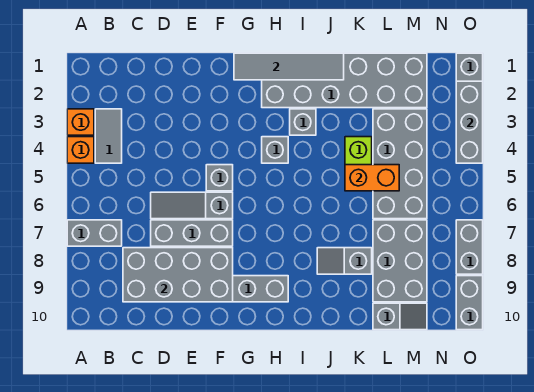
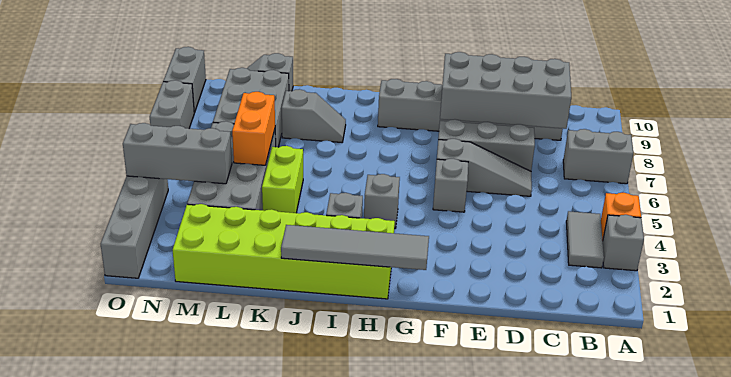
orange brick A3 level 1 -> grey brick A3 level 1
grey brick H1:M2 level 1 -> lime brick H1:M2 level 1
orange brick K5:L5 level 2 -> orange brick L5:L6 level 2
grey brick O2:O4 level 2 -> grey brick M4:O4 level 2

